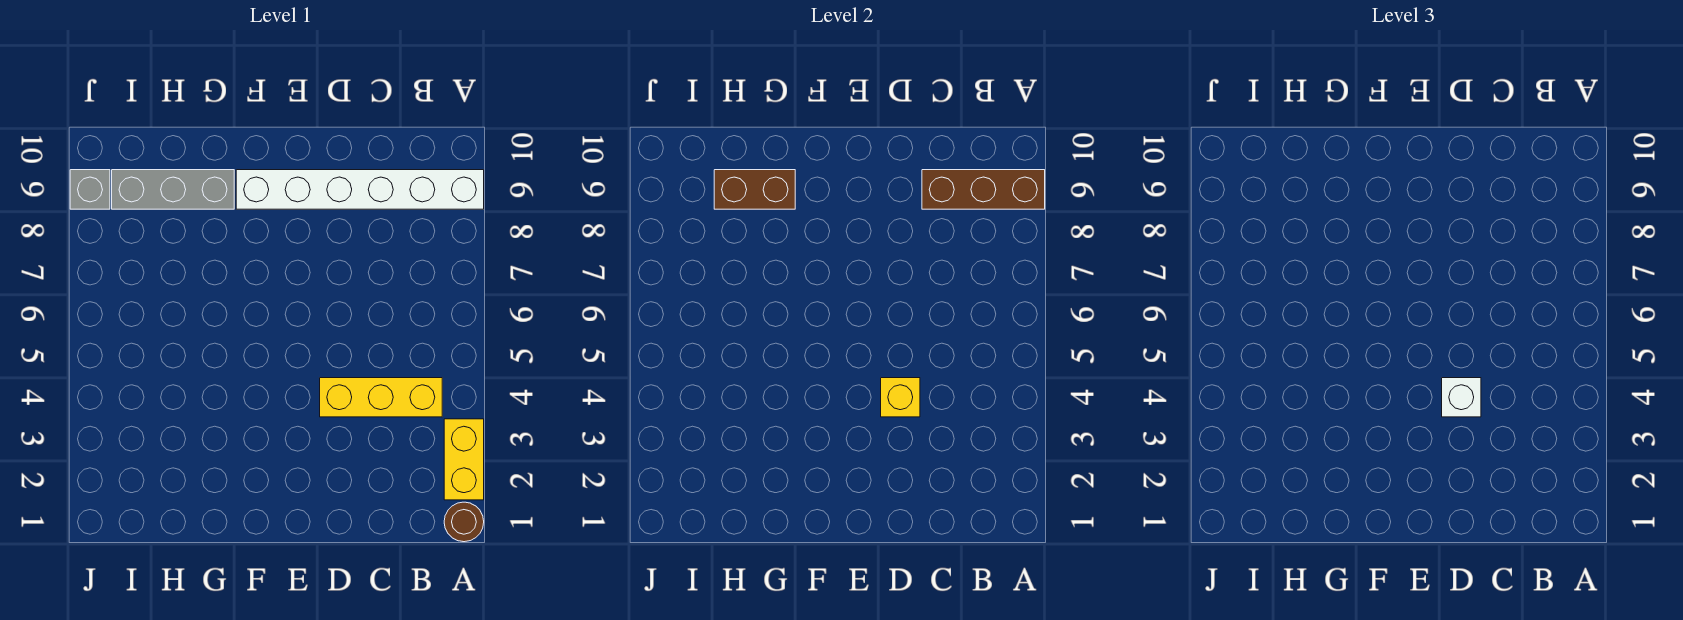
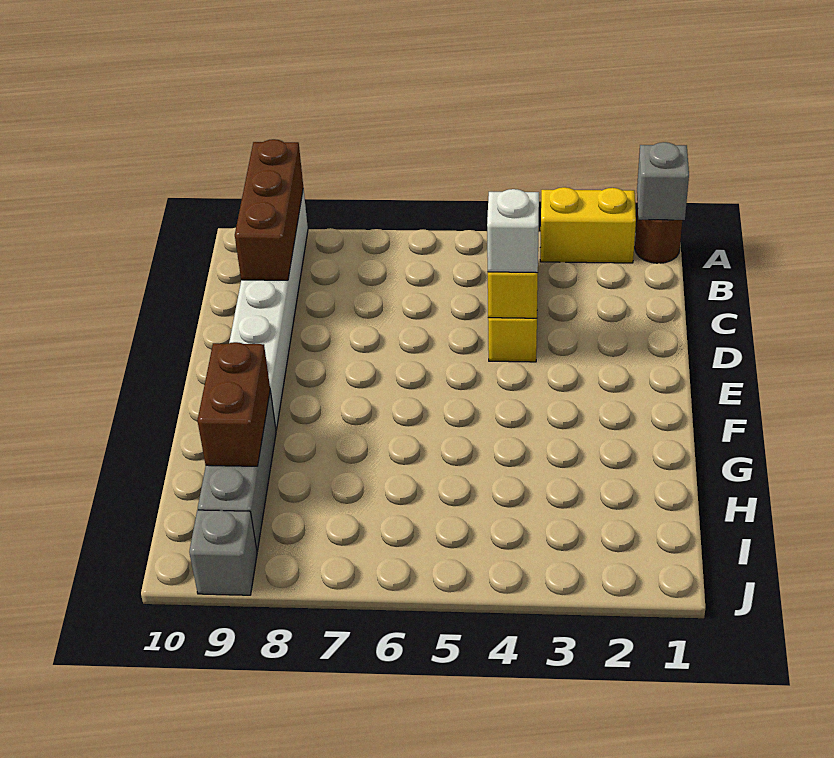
none -> grey brick A1 level 2

